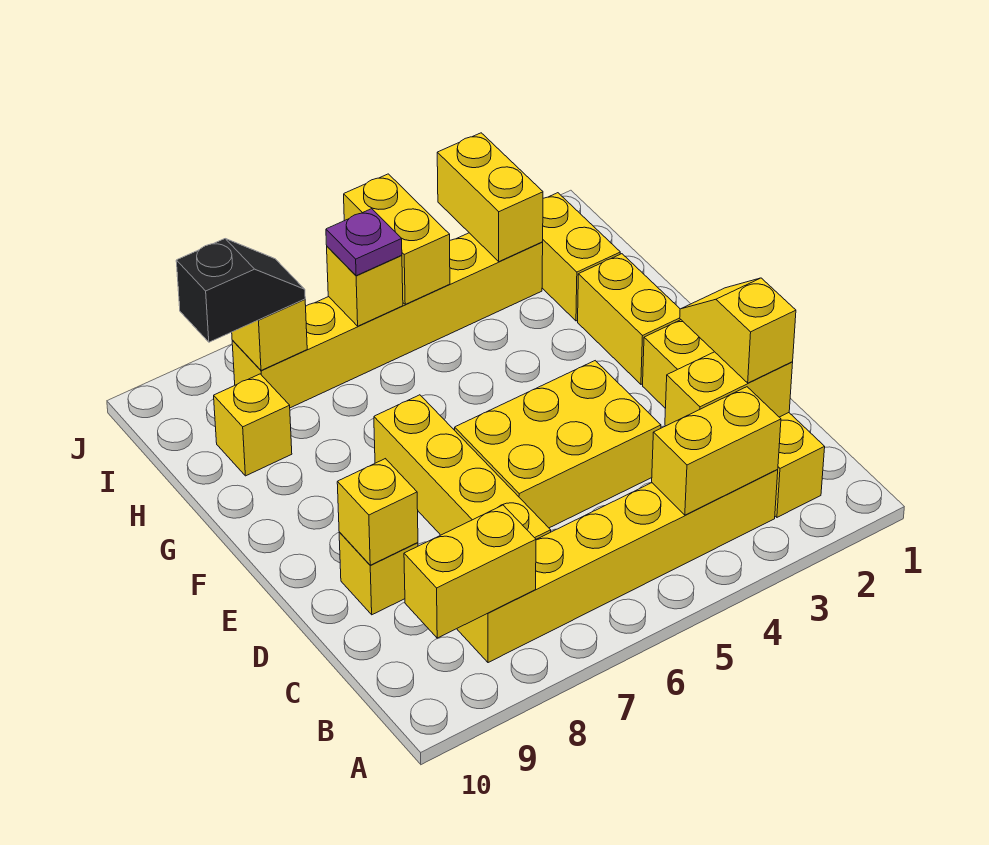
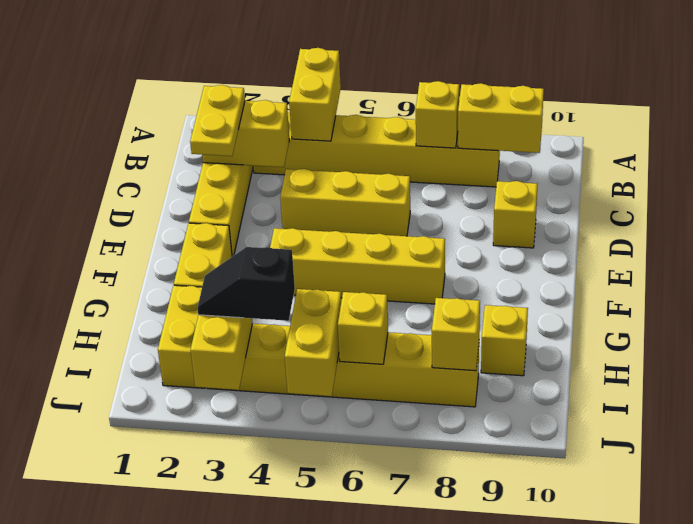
yellow brick B3:B4 level 2 -> yellow brick A4:B4 level 2
yellow slope C2:D2 level 3 top C -> yellow plate C2:D2 level 3
yellow brick C7:F7 level 1 -> yellow brick F4:F7 level 1
yellow brick D4:E6 level 1 -> yellow brick D4:D6 level 1
yellow brick D9 level 2 -> yellow brick B7 level 2
purple plate I6 level 3 -> none
black slope I8:I9 level 3 top 9 -> black slope I3:I4 level 3 top 4

